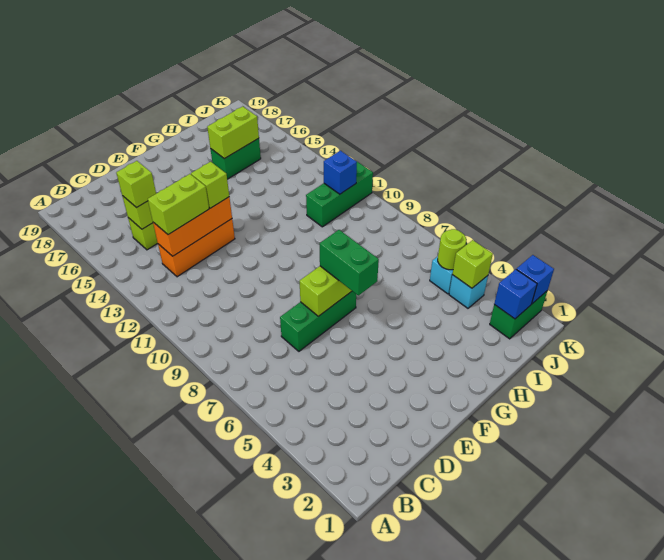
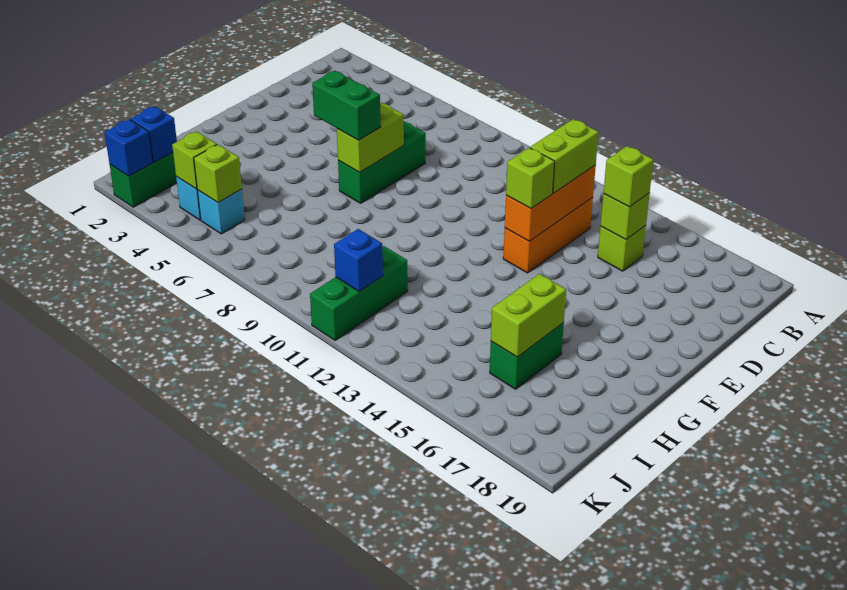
lime round brick J5 level 2 -> lime brick J5 level 2

